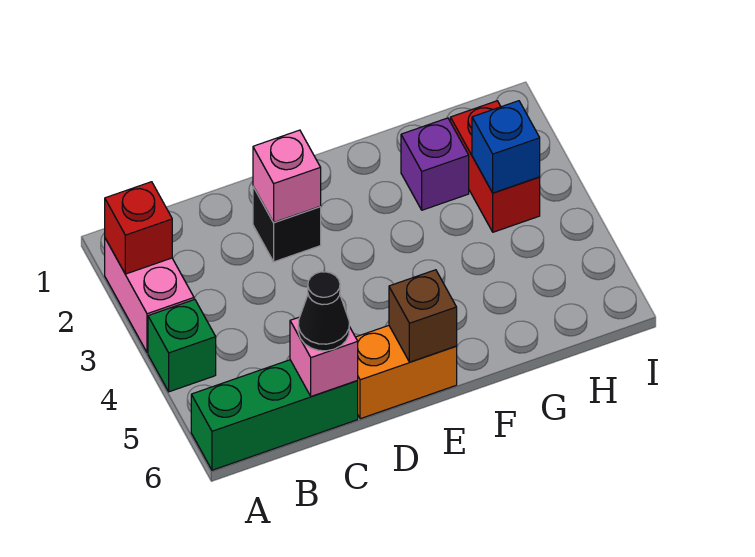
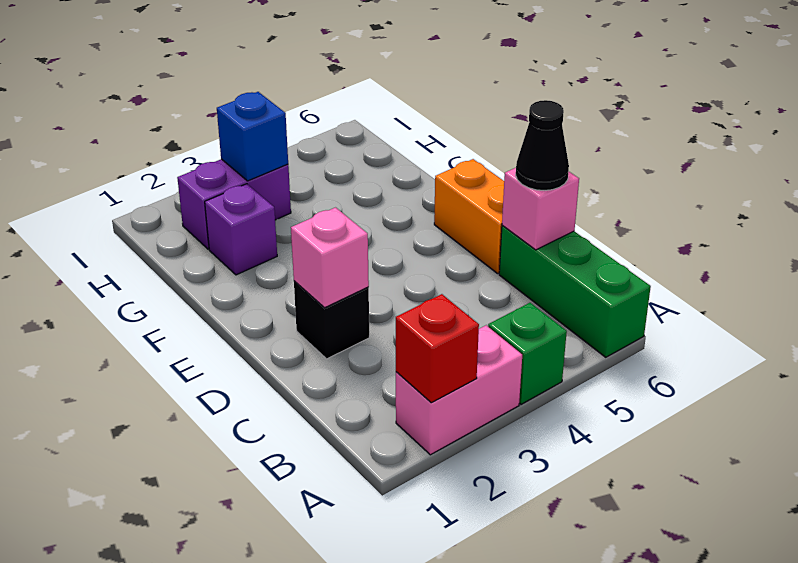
brown brick E6 level 2 -> none
red brick H2:H3 level 1 -> purple brick H2:H3 level 1

